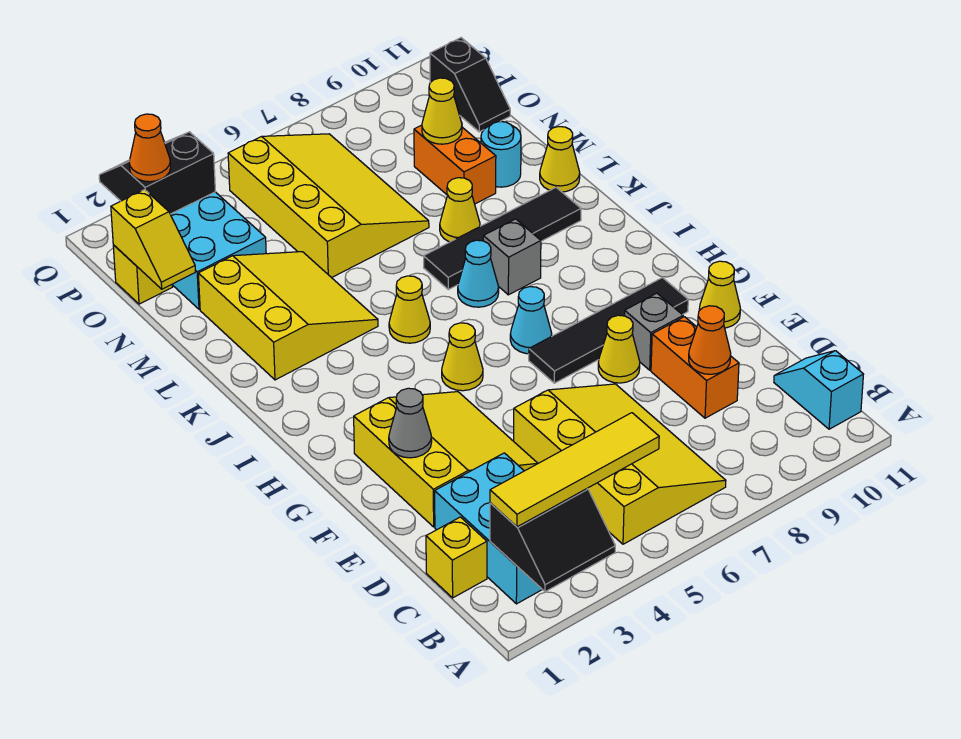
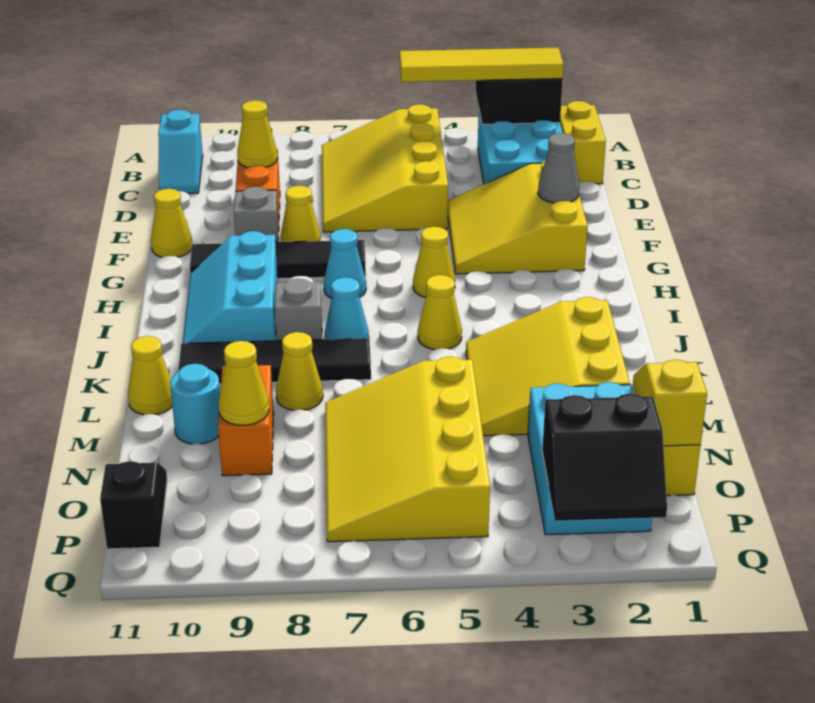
yellow brick C1 level 1 -> yellow brick B1:C1 level 1
orange cone D9 level 2 -> yellow cone D9 level 2
none -> cyan slope H9:J10 level 1 top 9
orange cone P2 level 3 -> none

